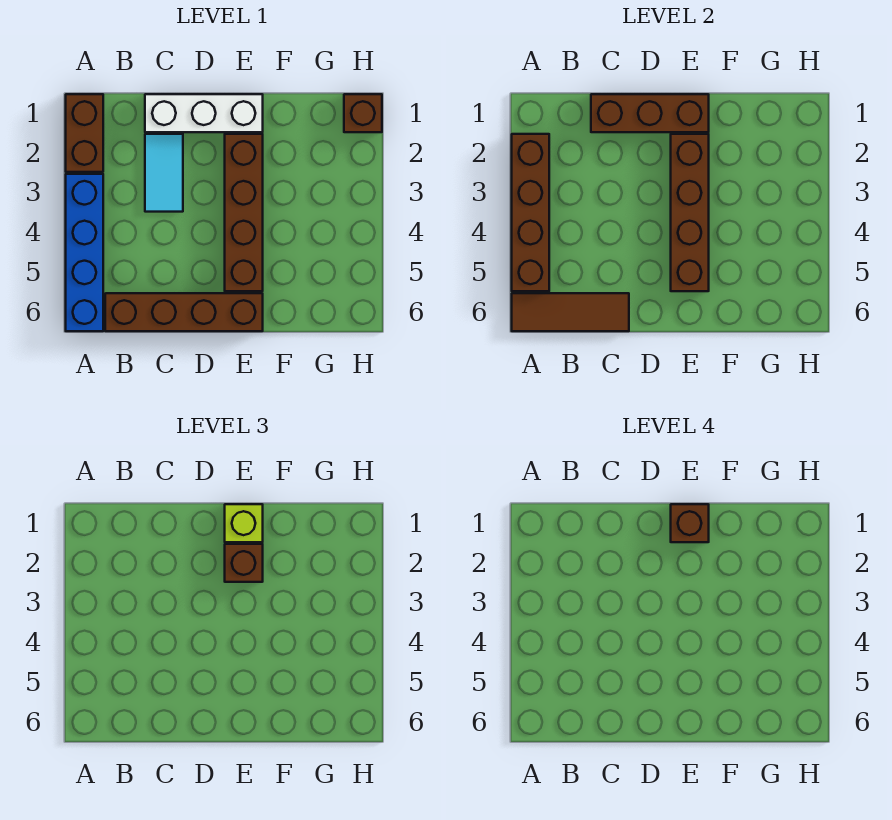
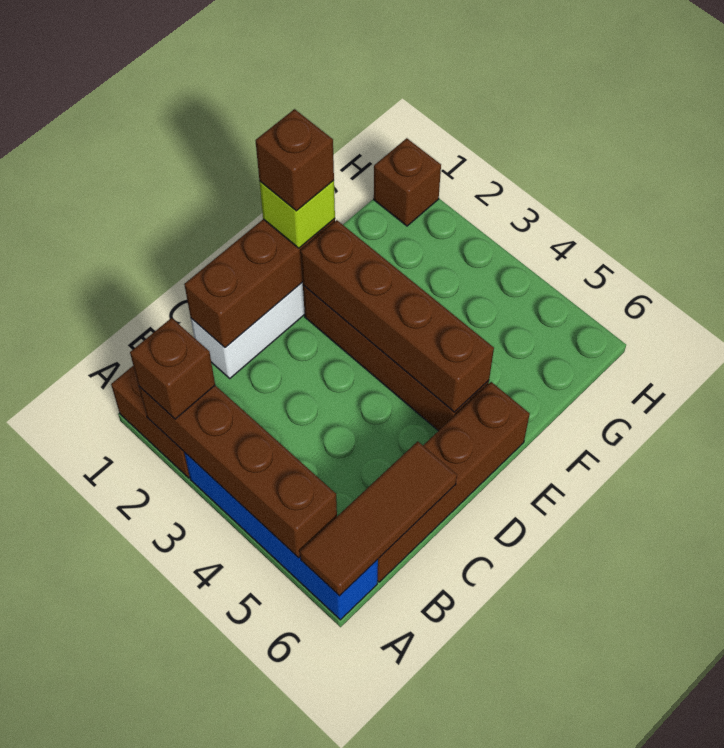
cyan tile C2:C3 level 1 -> none
brown brick E2 level 3 -> brown brick A2 level 3

